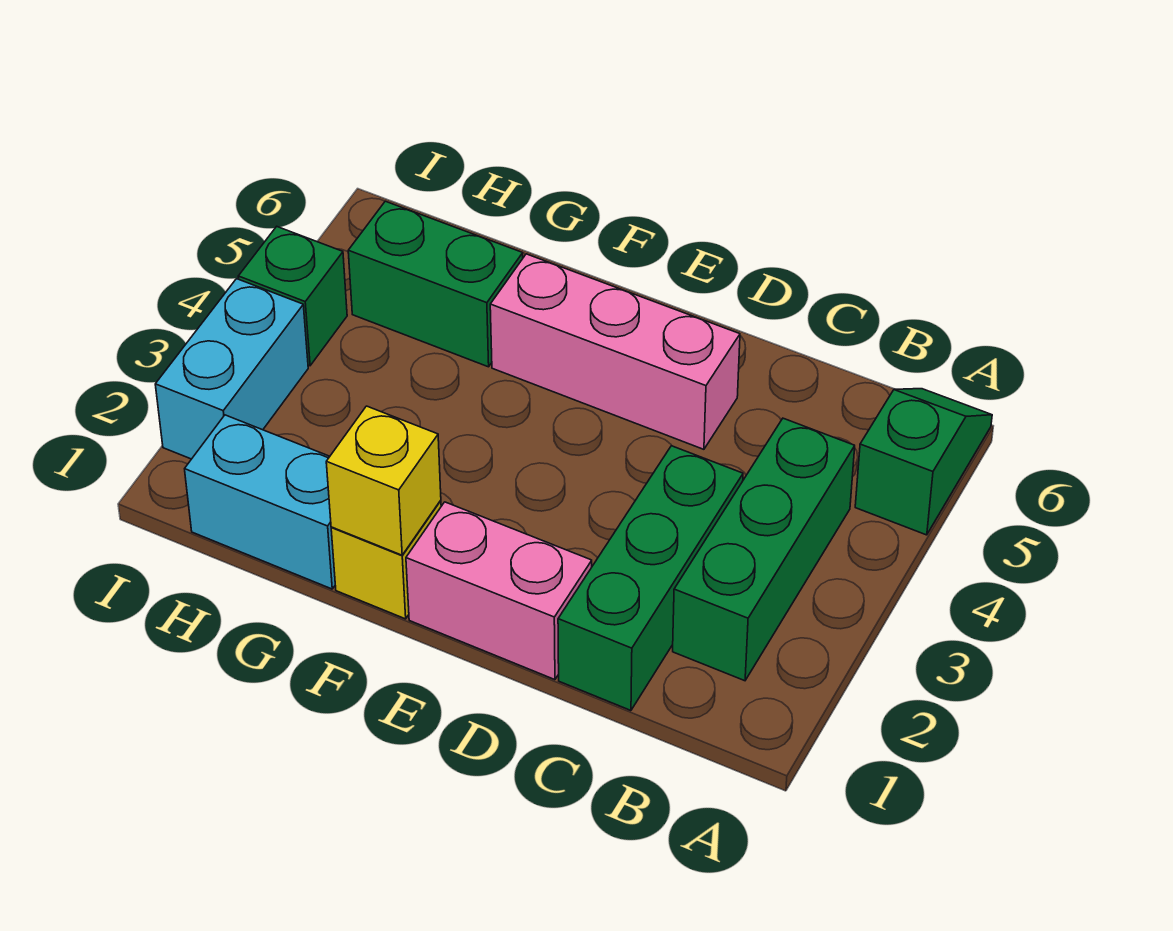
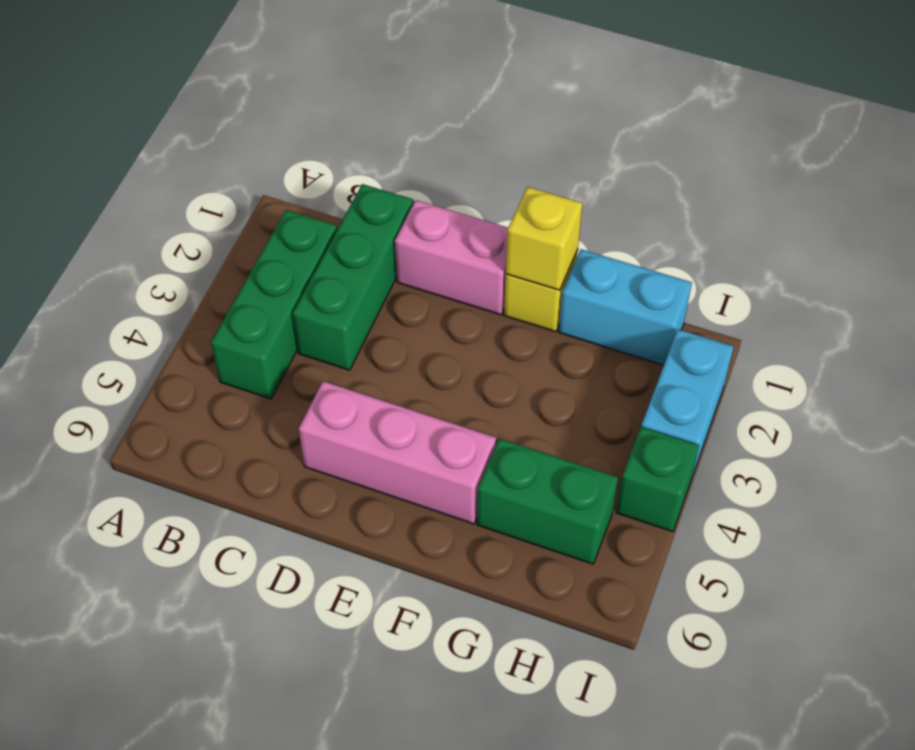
green slope A5:A6 level 1 top 5 -> none

